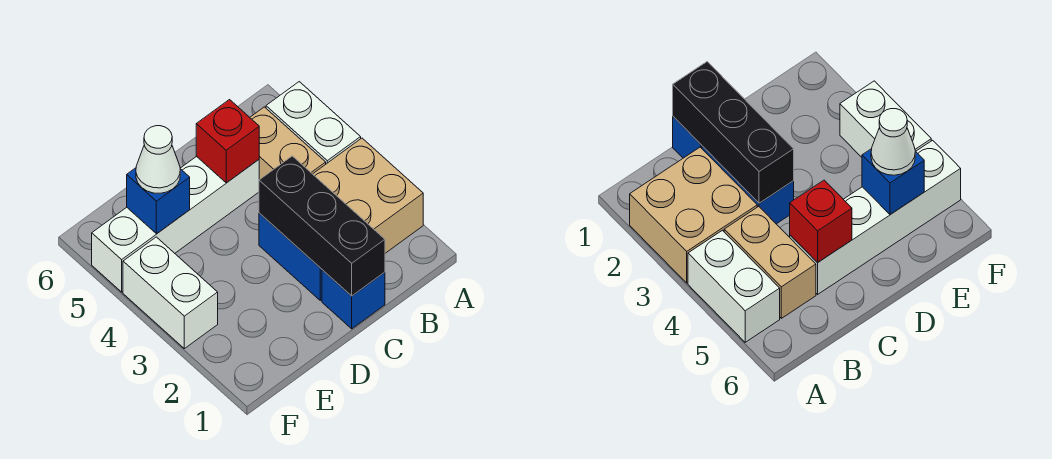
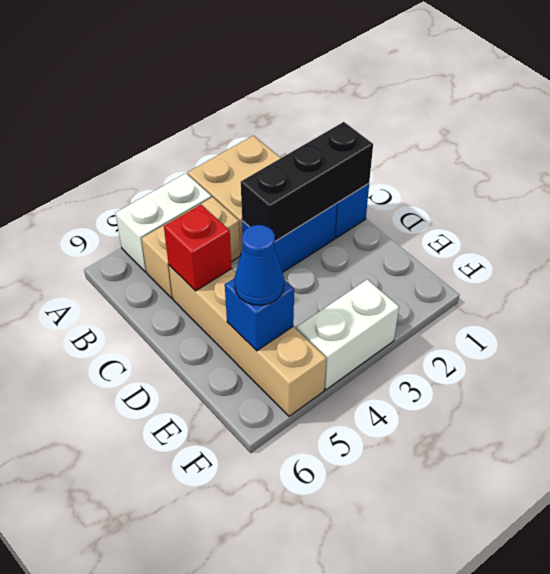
white brick C5:F5 level 1 -> tan brick C5:F5 level 1
white cone E5 level 3 -> blue cone E5 level 3

